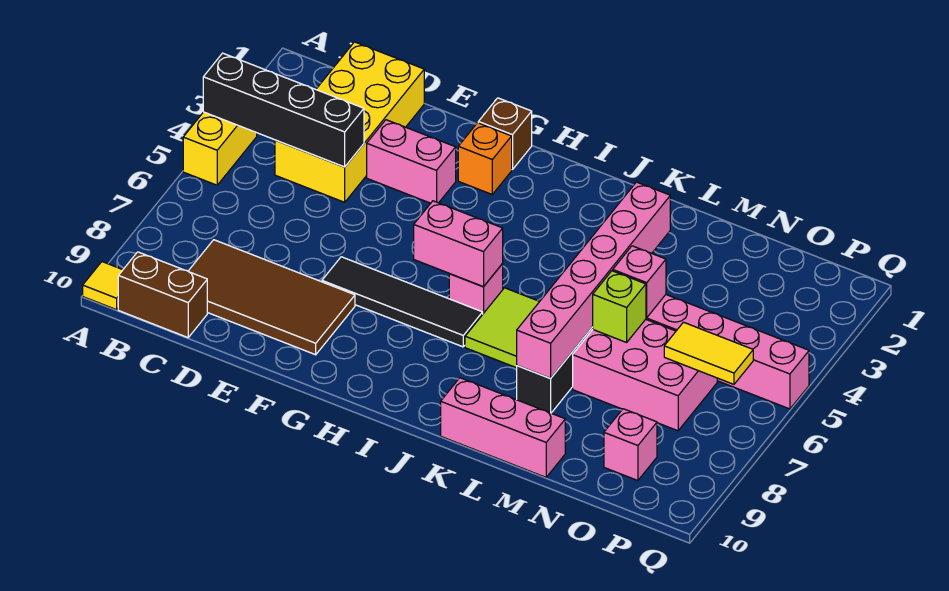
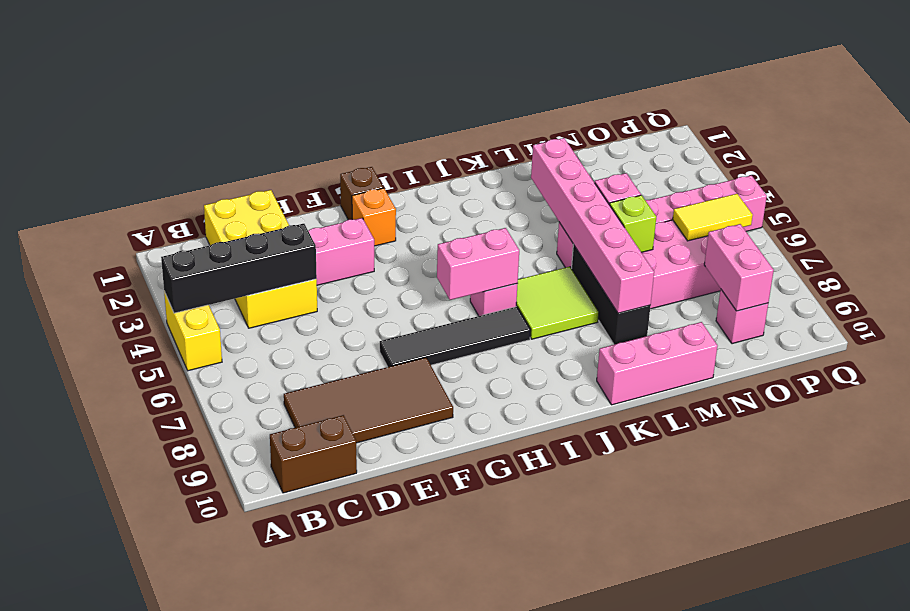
yellow tile A10 level 1 -> none
none -> pink brick O8:O9 level 2

